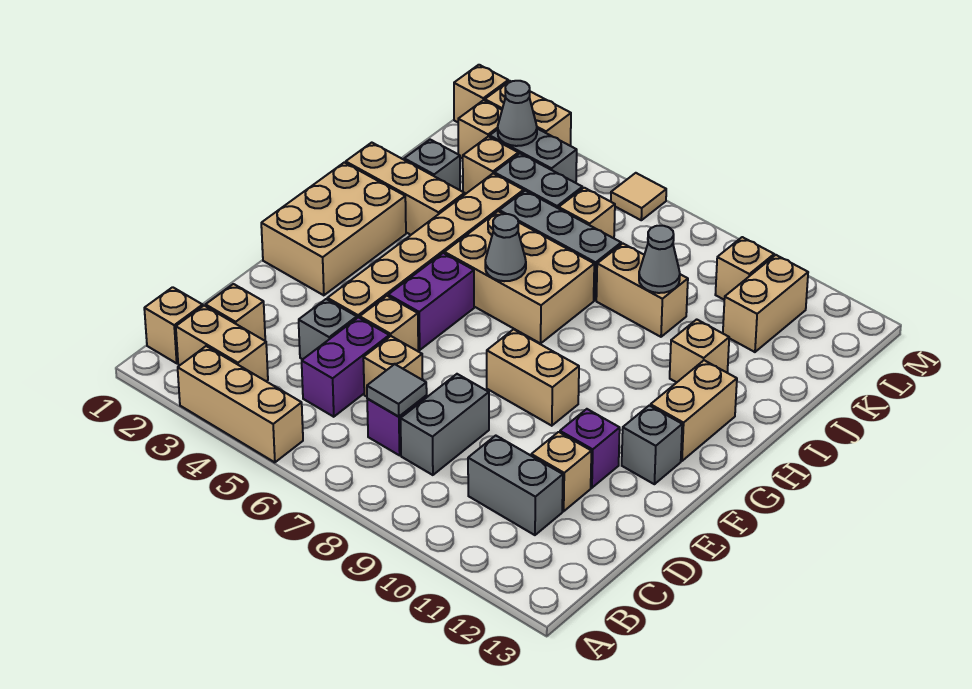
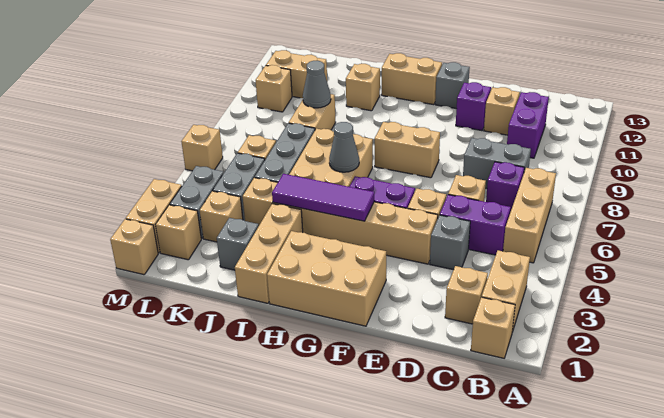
tan brick A3:A5 level 1 -> tan brick B5:B7 level 1
grey tile C7 level 2 -> none
grey brick C10:C11 level 1 -> purple brick C10:C11 level 1
tan brick F8:F9 level 1 -> tan brick F8:G8 level 1
none -> purple tile G4:I4 level 2
grey cone L3 level 2 -> none
tan tile M6 level 1 -> tan brick M6 level 1

